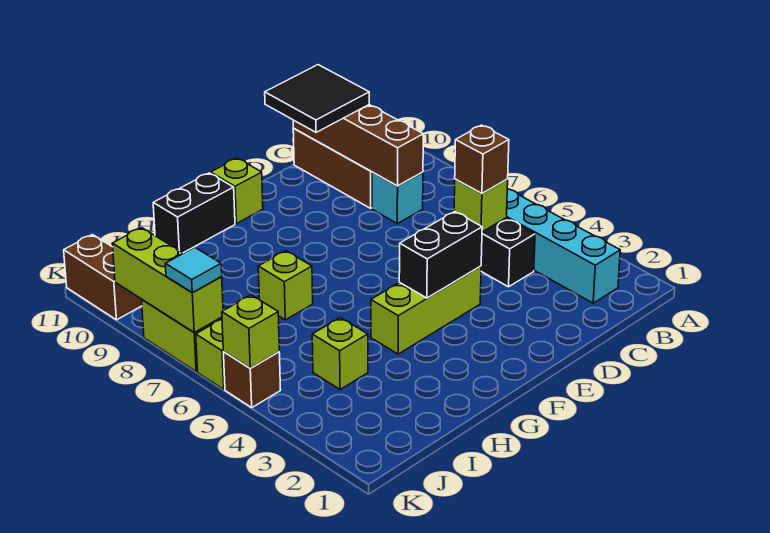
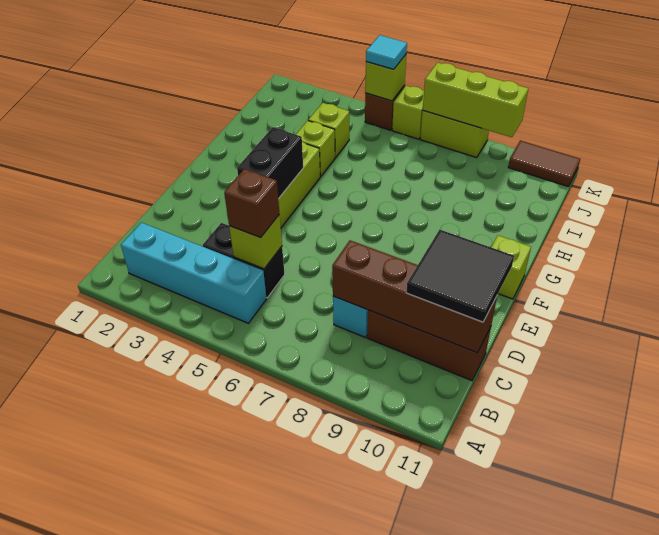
black brick G11:H11 level 1 -> none
lime brick H7 level 1 -> lime brick H4 level 1
cyan tile K7 level 3 -> cyan tile K5 level 3
brown brick K10:K11 level 1 -> brown tile K10:K11 level 1

